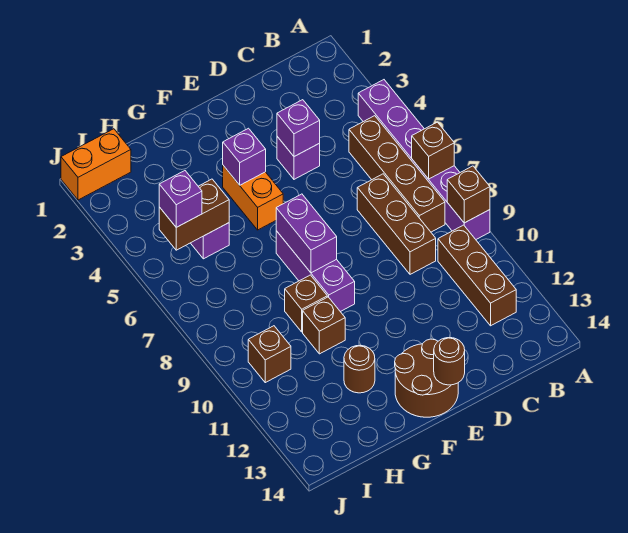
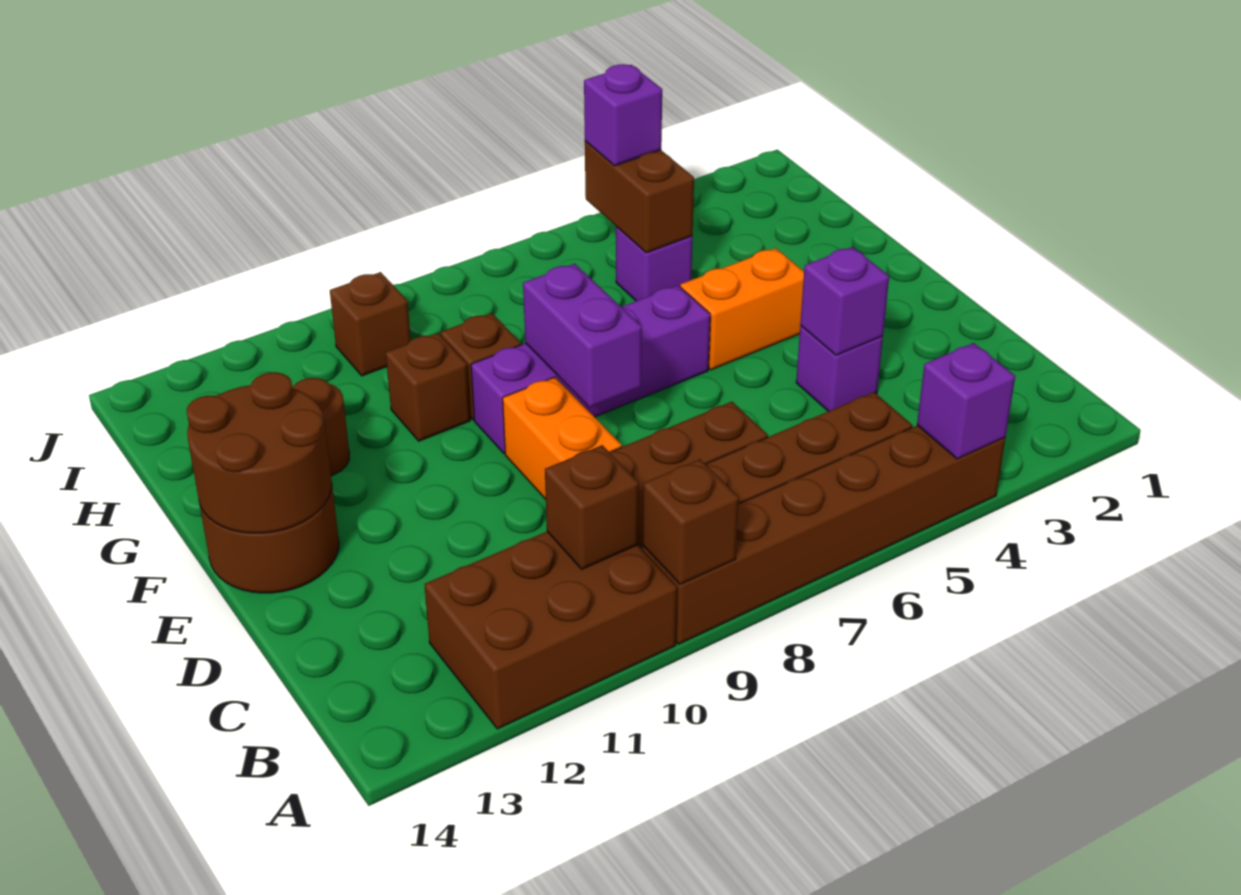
purple brick A4:A9 level 1 -> brown brick A4:A9 level 1
brown brick A7 level 2 -> brown brick B10 level 2
brown brick B10:B12 level 1 -> brown brick A10:B12 level 1
brown round brick E14 level 2 -> brown round brick E13:F14 level 2
purple brick F4 level 2 -> purple brick A4 level 2
purple brick F7:F9 level 1 -> purple brick F6:F9 level 1
purple brick F7:F8 level 2 -> purple brick E8:F8 level 2
orange brick I1:J1 level 1 -> orange brick D9:E9 level 1

